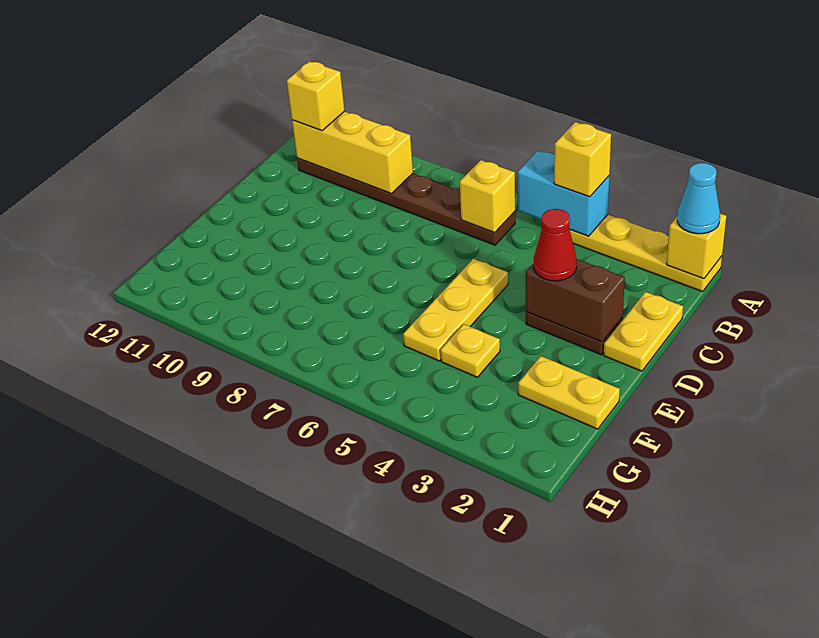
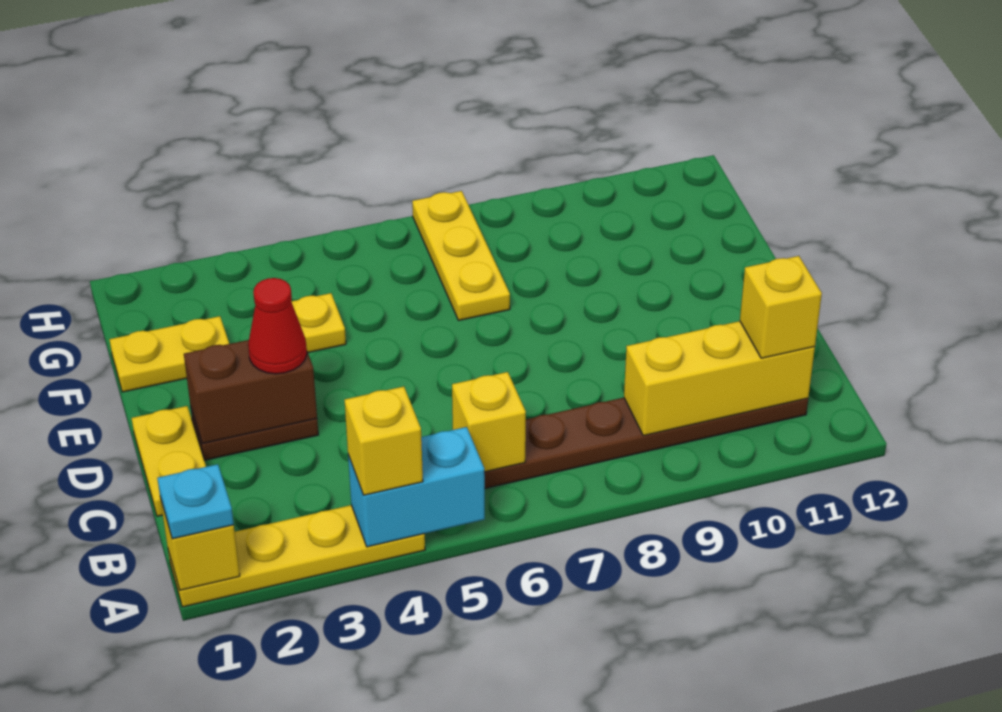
cyan cone A1 level 3 -> cyan plate A1 level 3
yellow plate D5:F5 level 1 -> yellow plate F7:H7 level 1

